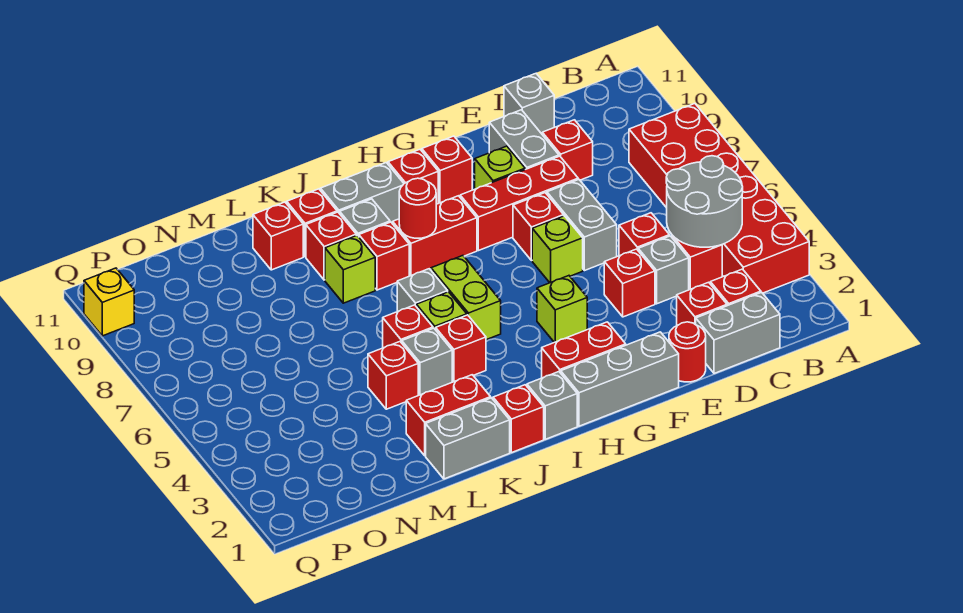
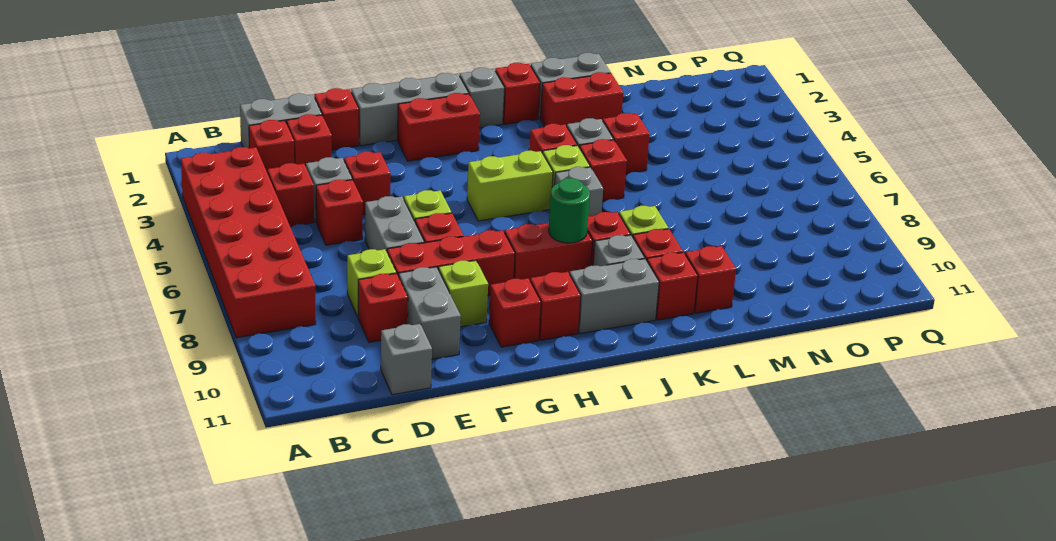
grey round brick B4:C5 level 2 -> none
red round brick E1 level 1 -> red brick E1 level 1
lime brick G4 level 1 -> lime brick D8 level 1
lime brick I5:I6 level 1 -> lime brick H5:I5 level 1
red round brick I8 level 2 -> green round brick I8 level 2
yellow brick Q10 level 1 -> none

